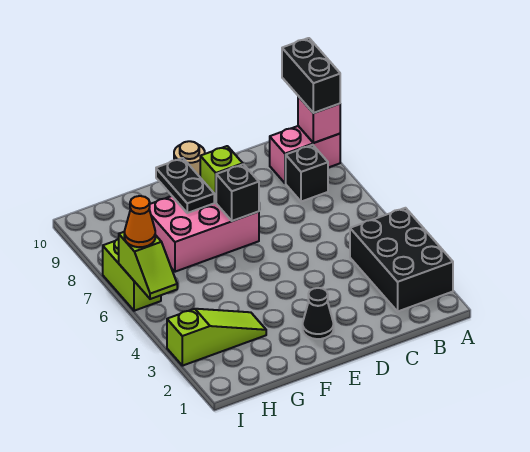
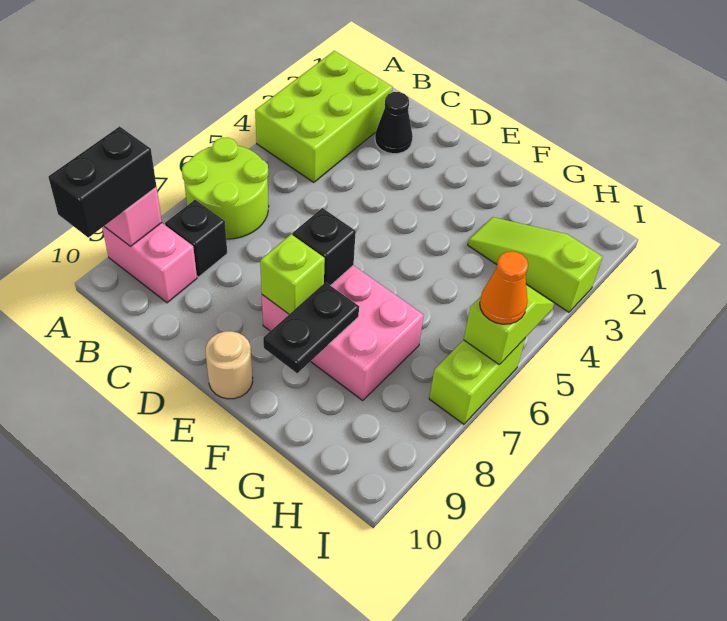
black brick A2:B4 level 1 -> lime brick A2:B4 level 1
none -> lime round brick A6:B7 level 1
black cone E2 level 1 -> black cone C2 level 1

